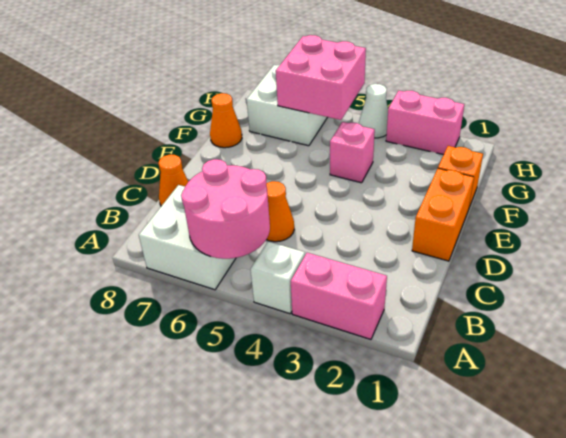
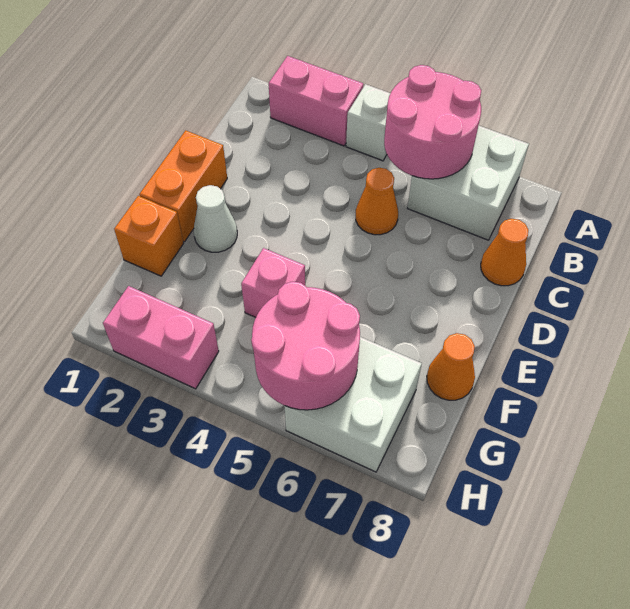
pink brick G5:H6 level 2 -> pink round brick G5:H6 level 2
white cone H4 level 1 -> white cone E2 level 1

